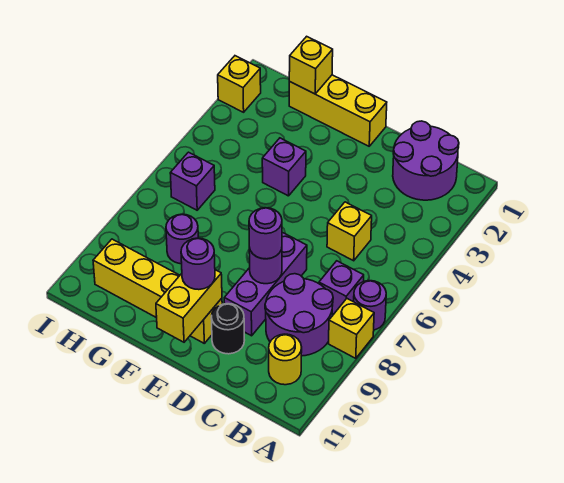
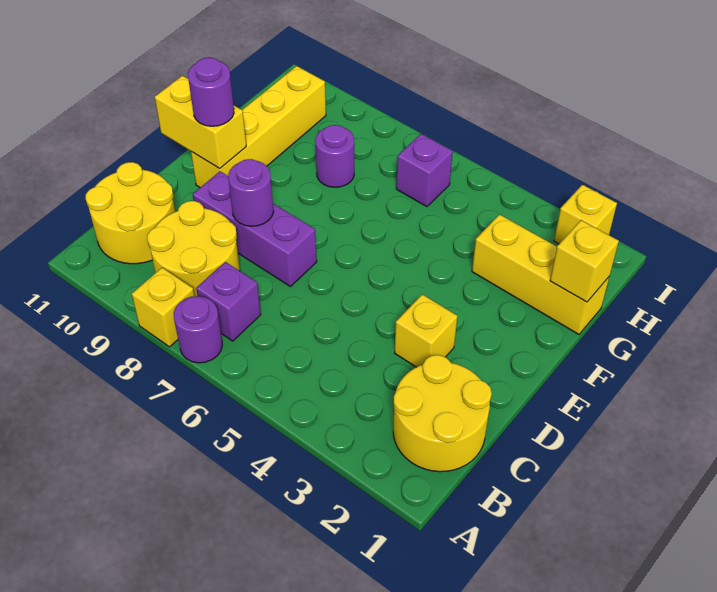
purple round brick B1:C2 level 1 -> yellow round brick B1:C2 level 1
purple round brick B8:C9 level 1 -> yellow round brick B8:C9 level 1
yellow round brick B10 level 1 -> yellow round brick B10:C11 level 1
yellow brick C5 level 1 -> yellow brick D3 level 1
purple round brick D8 level 3 -> none
black round brick D10 level 1 -> none
yellow brick E1:G1 level 1 -> yellow brick G1:G3 level 1
purple brick F4 level 1 -> none

